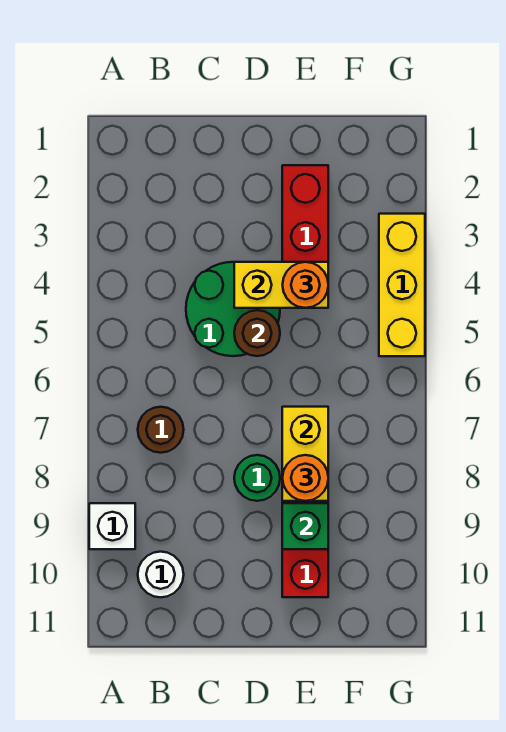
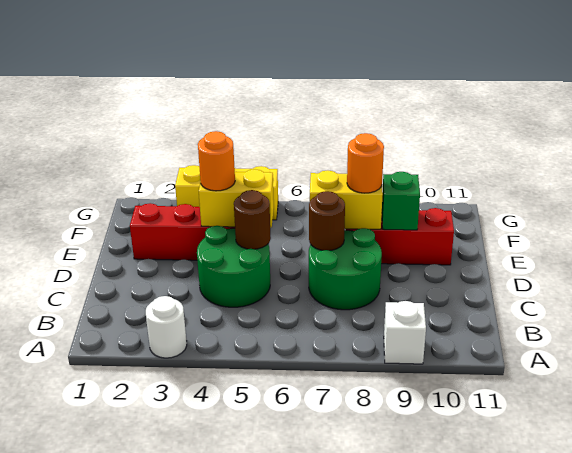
brown round brick B7 level 1 -> brown round brick D7 level 2
white round brick B10 level 1 -> white round brick A3 level 1
yellow brick D4:E4 level 2 -> yellow brick E4:E5 level 2
green round brick D8 level 1 -> green round brick C7:D8 level 1

